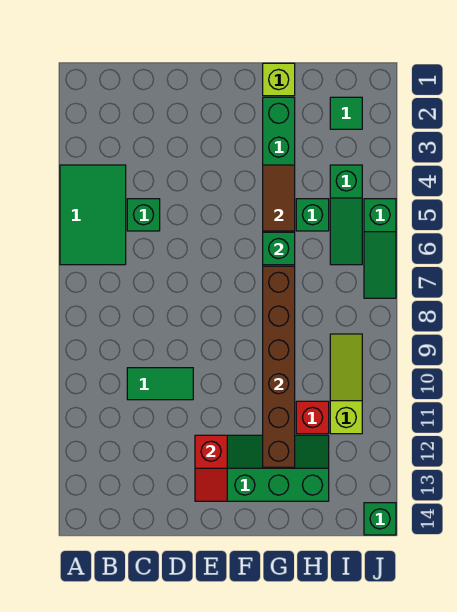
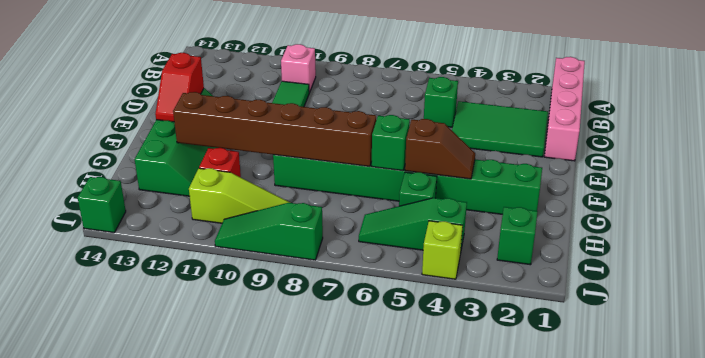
none -> pink brick A1:D1 level 1
green tile A4:B6 level 1 -> green tile C2:D4 level 1
none -> pink brick B10 level 1
red slope E12:E13 level 2 top 12 -> red slope E13:F13 level 2 top E
lime brick G1 level 1 -> lime brick J4 level 1
brown tile G4:G5 level 2 -> brown slope G4:G5 level 2 top 5
green tile I2 level 1 -> green brick I2 level 1
green slope J5:J7 level 1 top 5 -> green slope J8:J10 level 1 top 8

